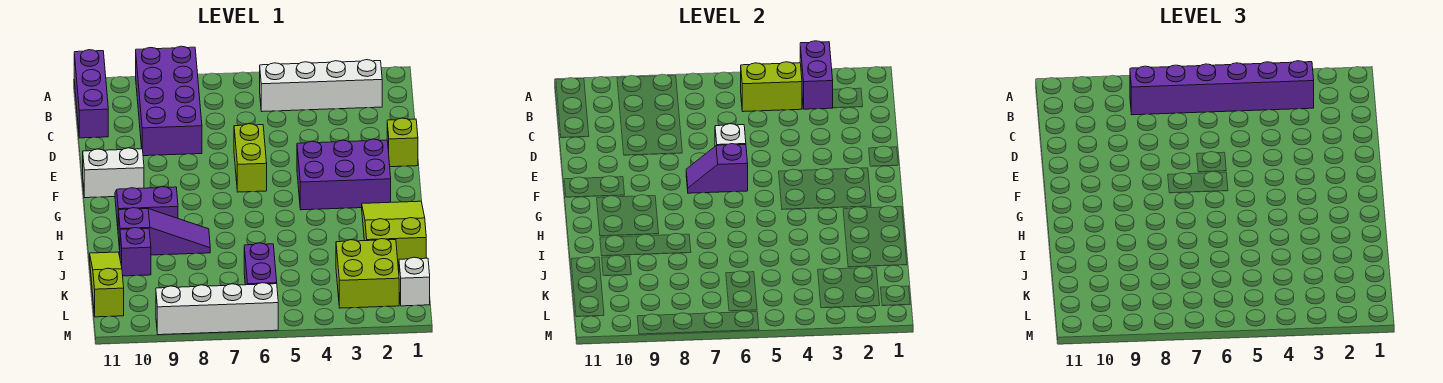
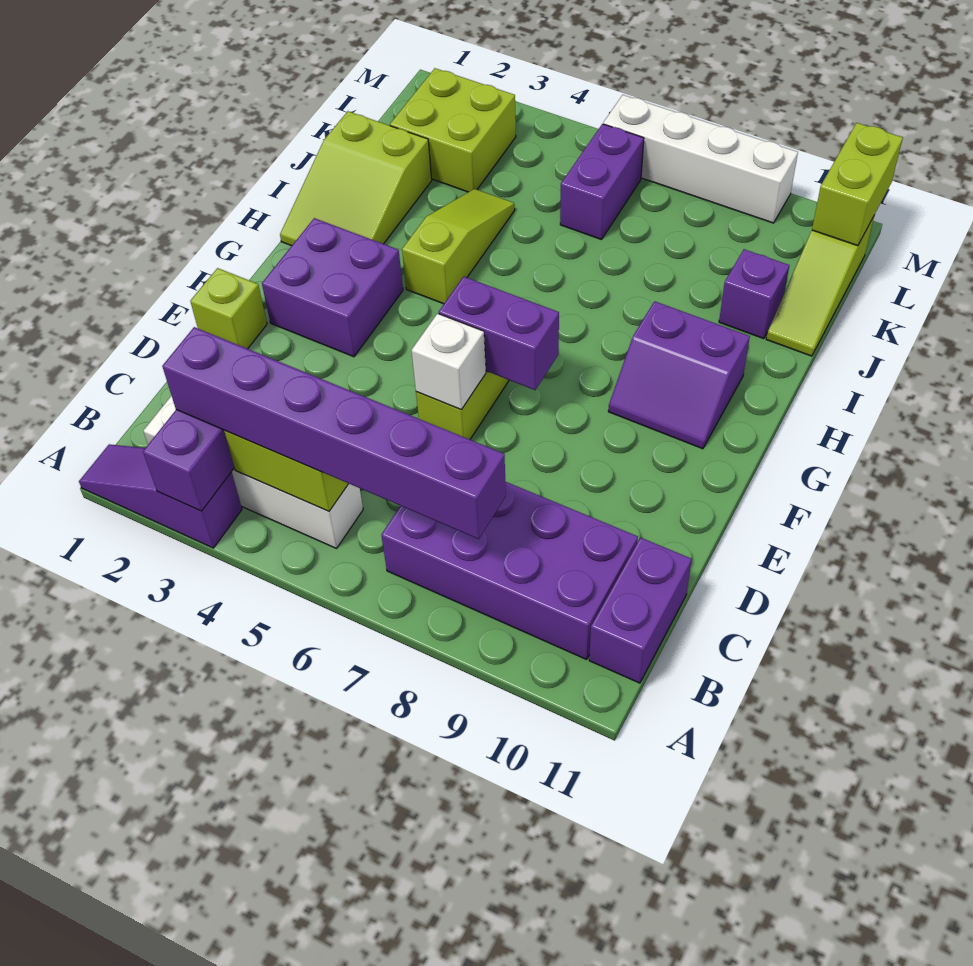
purple brick A8:D9 level 1 -> purple brick B7:C10 level 1
purple brick A11:C11 level 1 -> purple brick B11:C11 level 1
purple brick F2:G4 level 1 -> purple brick F2:G3 level 1
purple slope F6:F7 level 2 top 6 -> purple brick F6:F7 level 2
white brick F10:F11 level 1 -> none
none -> lime slope H4:J4 level 1 top H
purple slope I8:I10 level 1 top 10 -> purple slope A1:A3 level 1 top 3
white brick L1 level 1 -> none
none -> lime brick L11:M11 level 2

